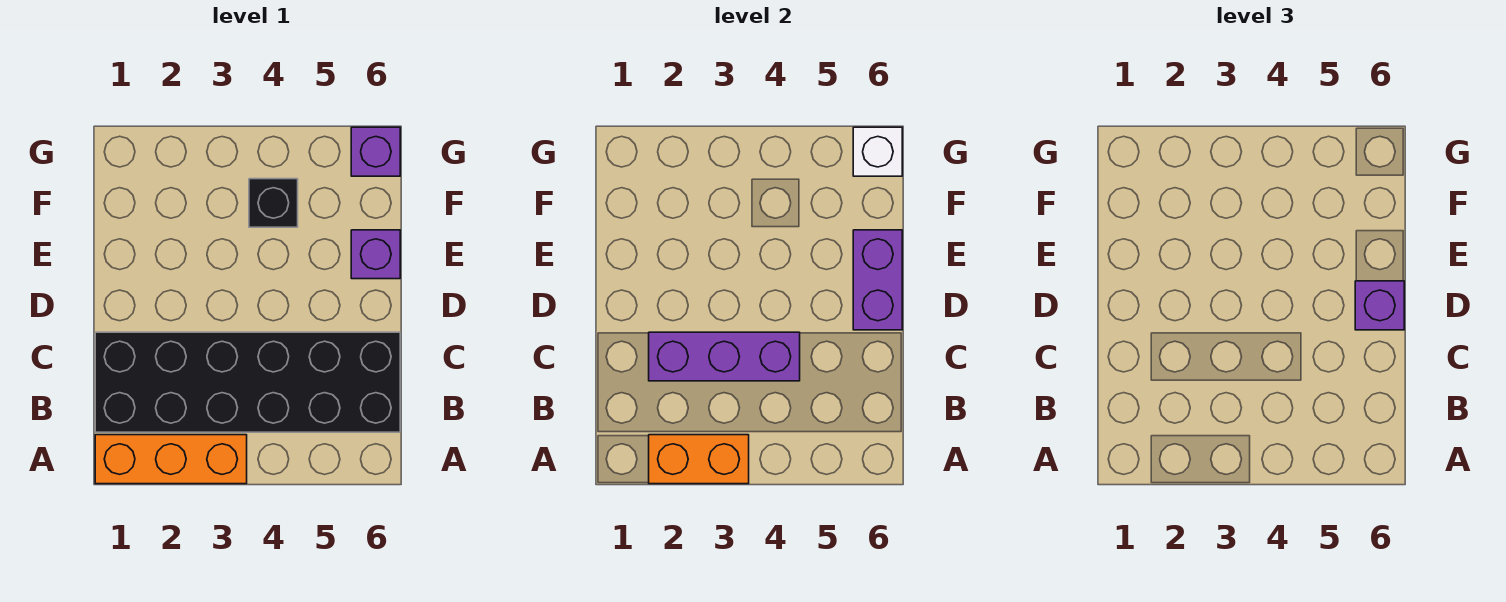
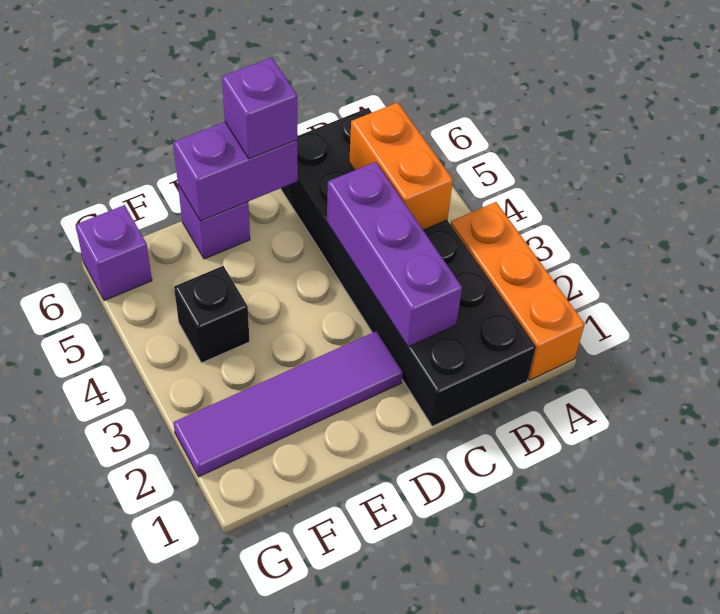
orange brick A2:A3 level 2 -> orange brick B4:B5 level 2
none -> purple tile D2:G2 level 1
white brick G6 level 2 -> none

